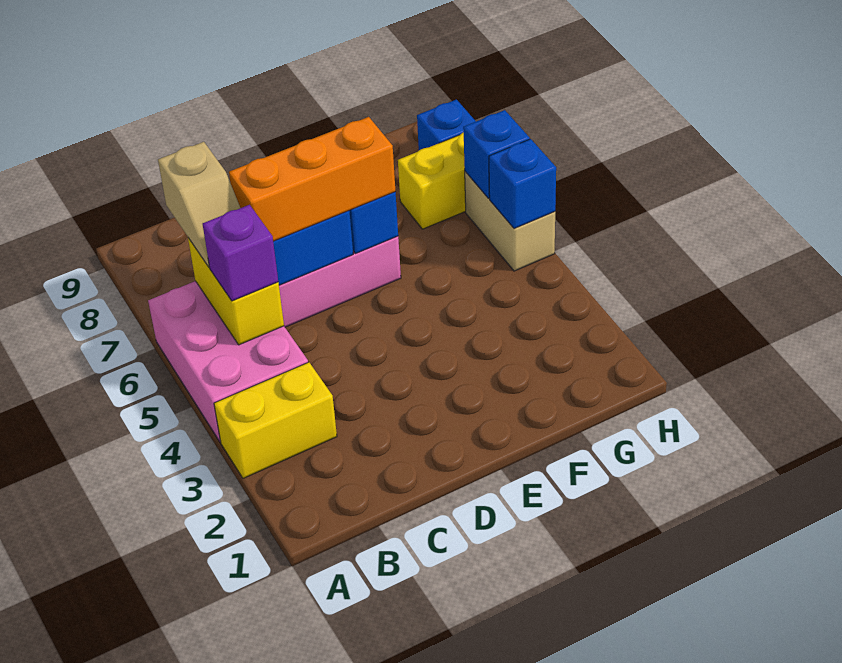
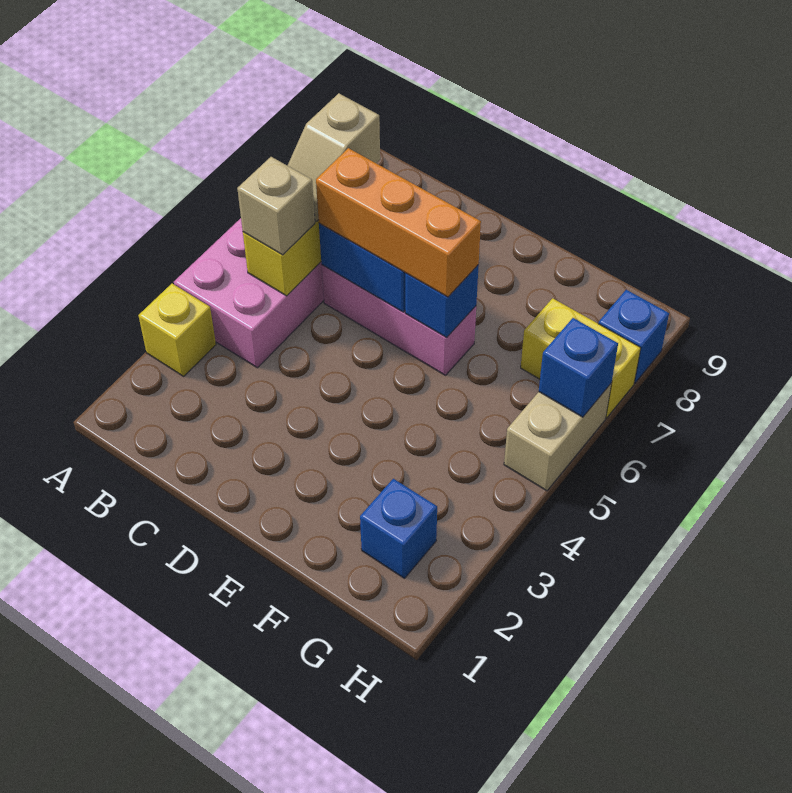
yellow brick A3:B3 level 1 -> yellow brick A3 level 1
purple brick B5 level 3 -> tan brick B5 level 3
blue brick H5 level 2 -> blue brick G2 level 1

